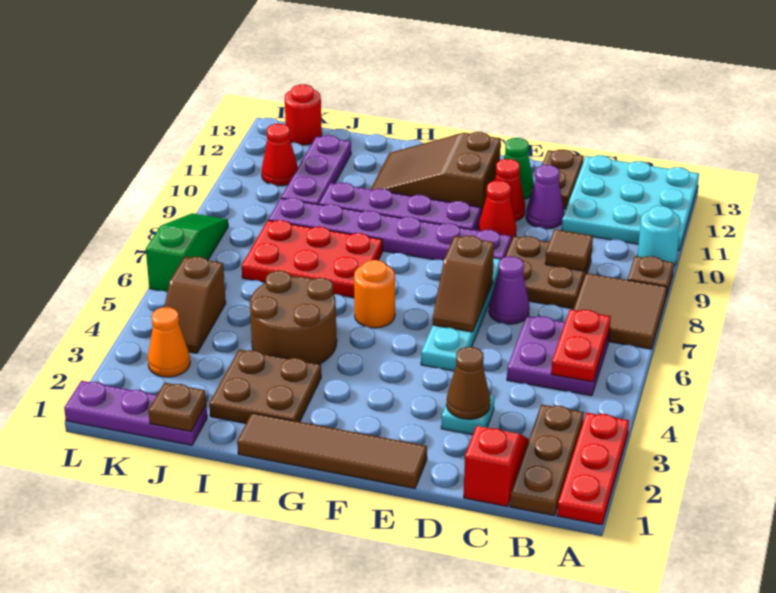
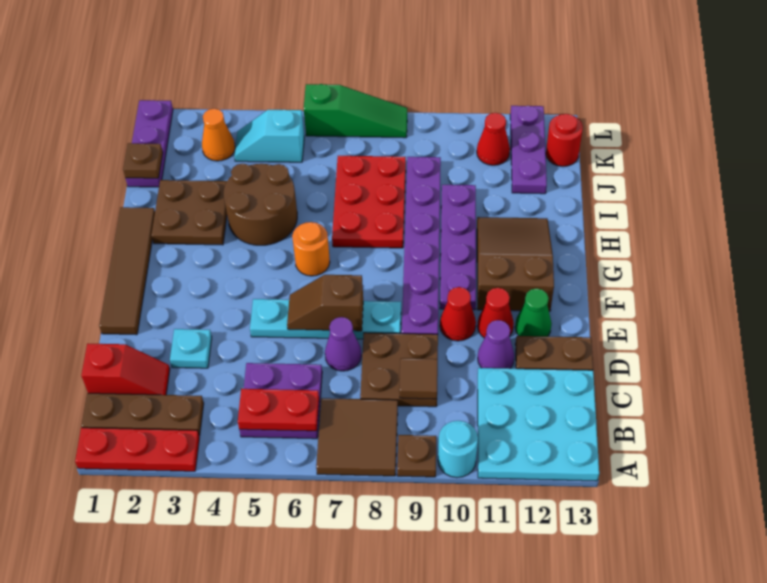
brown cone D3 level 2 -> none
purple plate J10:J12 level 1 -> purple plate J12:L12 level 1
brown slope K4:K5 level 1 top 5 -> cyan slope K4:K5 level 1 top 5

